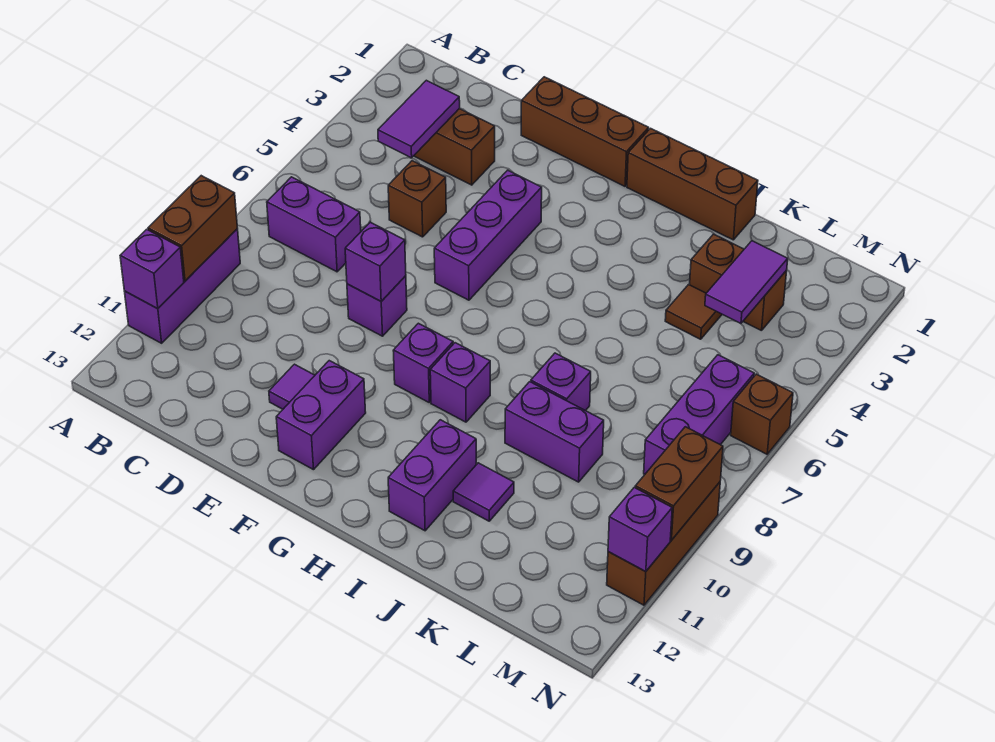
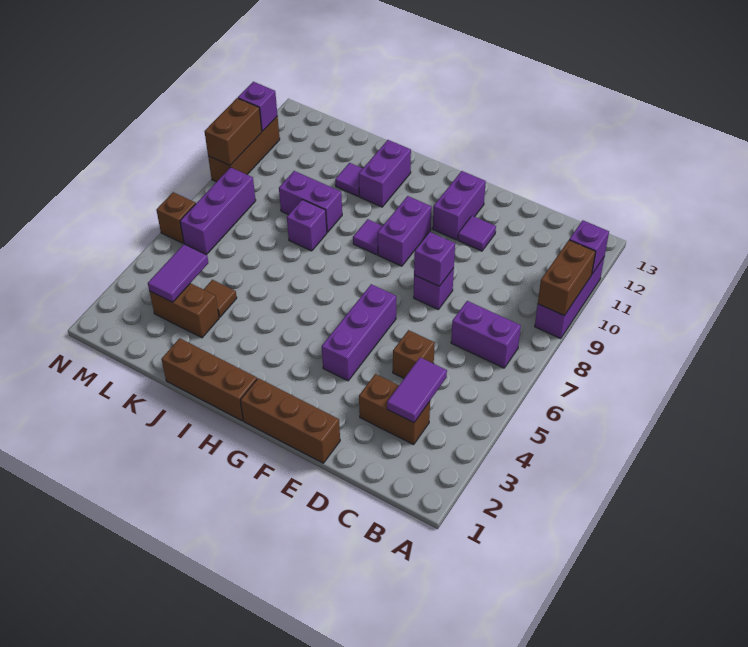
purple brick G9 level 1 -> purple brick G9:G10 level 1
purple brick H9 level 1 -> purple tile H9 level 1

